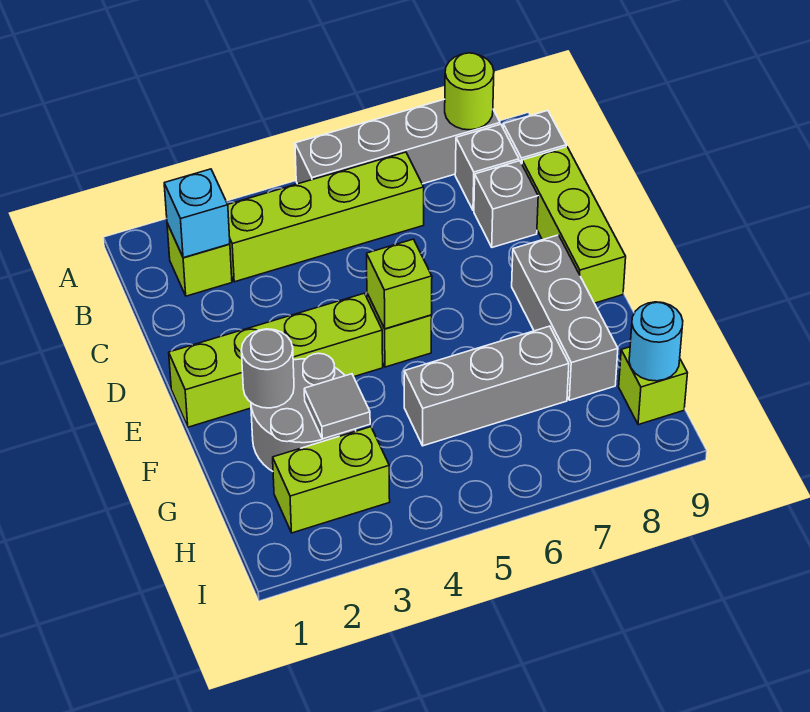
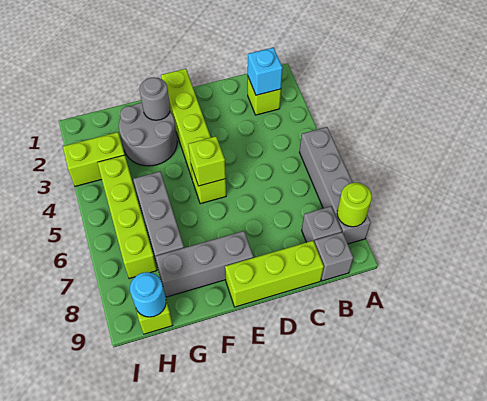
lime brick B3:B6 level 1 -> lime brick H4:H7 level 1
grey brick C8 level 1 -> none
grey tile G3 level 2 -> none
lime brick H2:H3 level 1 -> lime brick H3:I3 level 1

